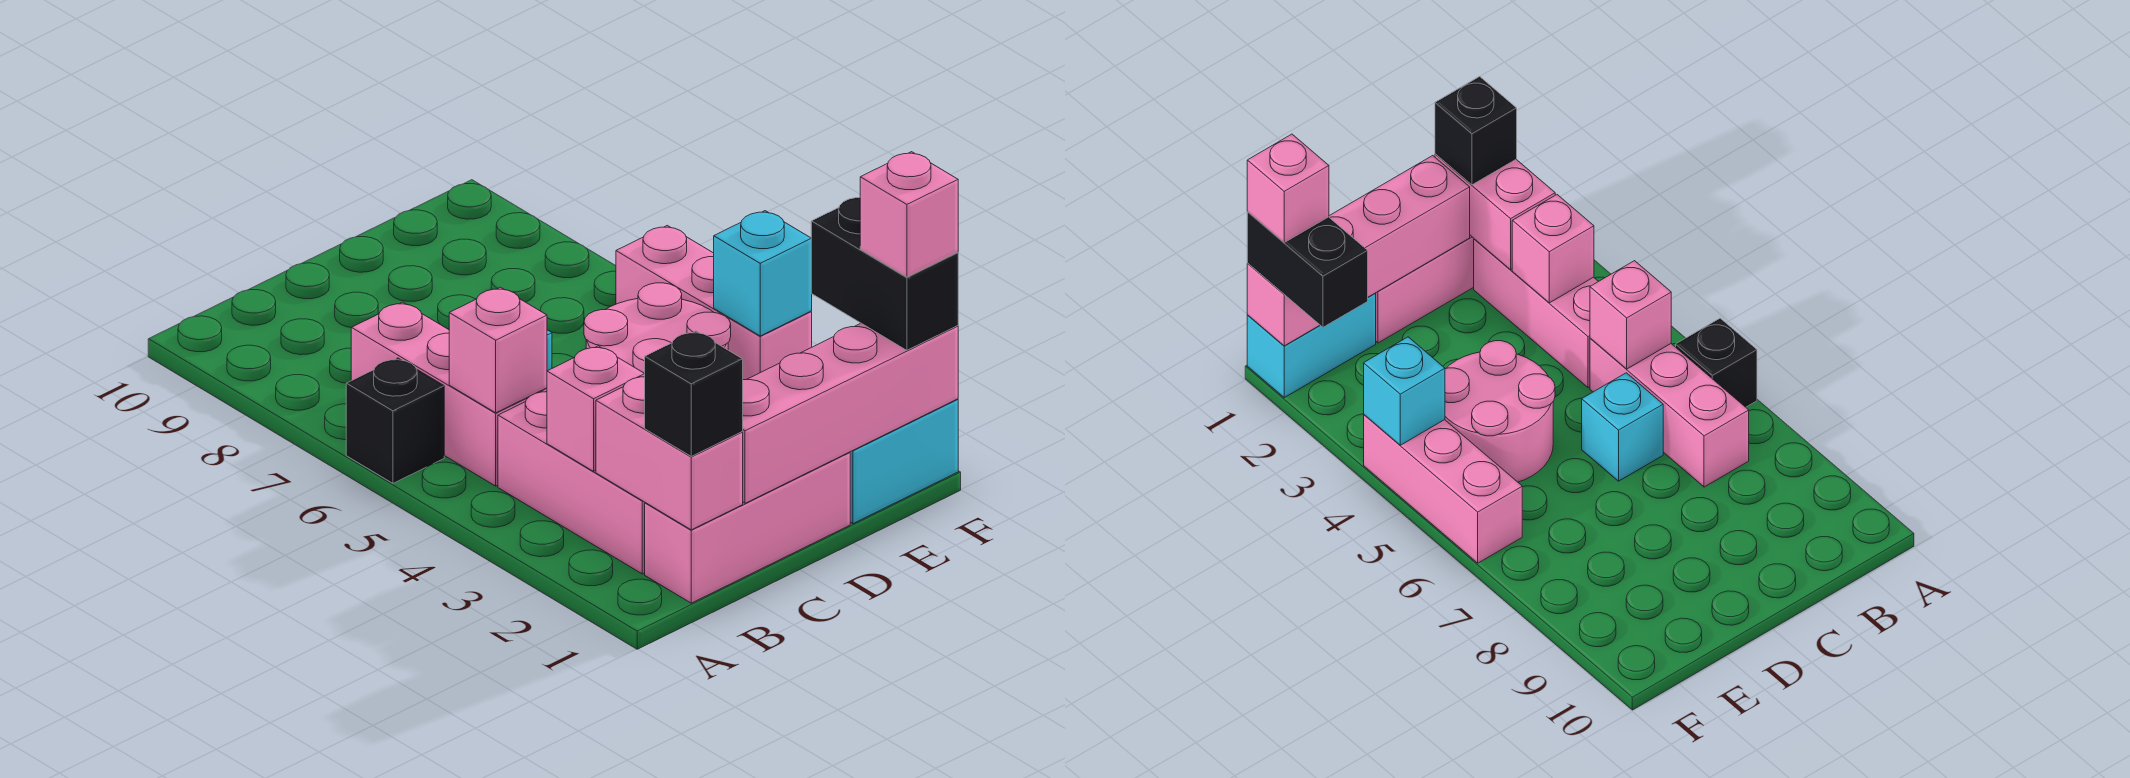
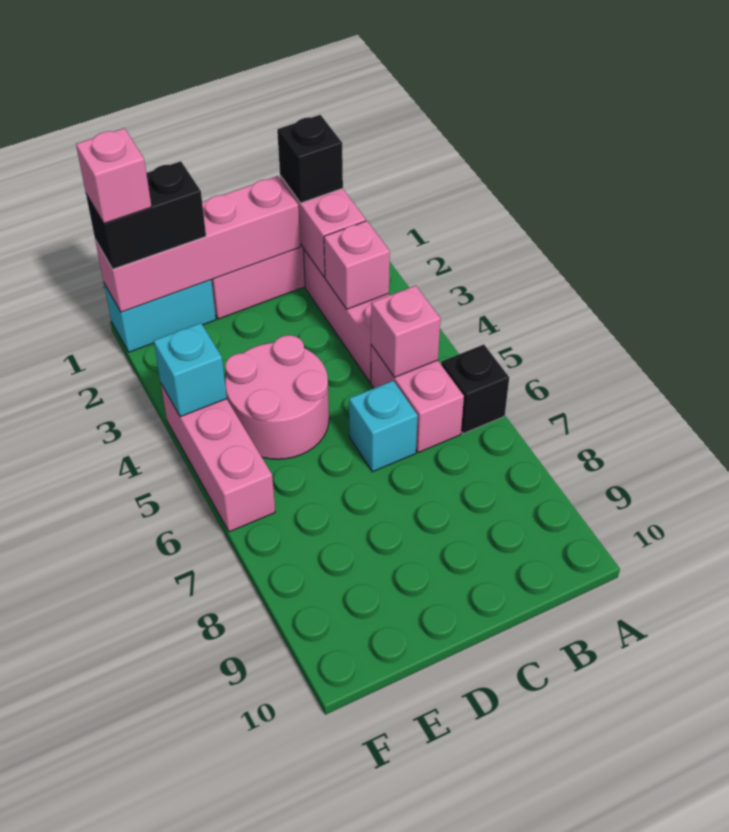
pink brick B5:B7 level 1 -> pink brick B5:B6 level 1
black brick F1:F2 level 3 -> black brick E1:F1 level 3

